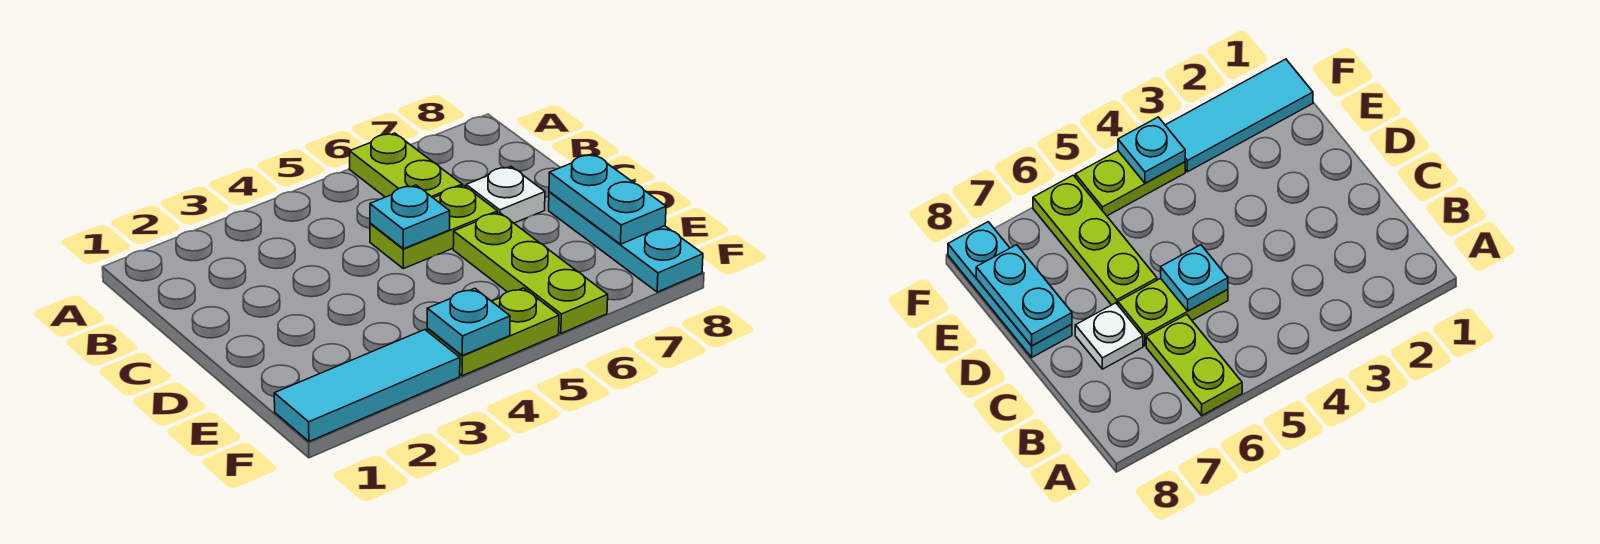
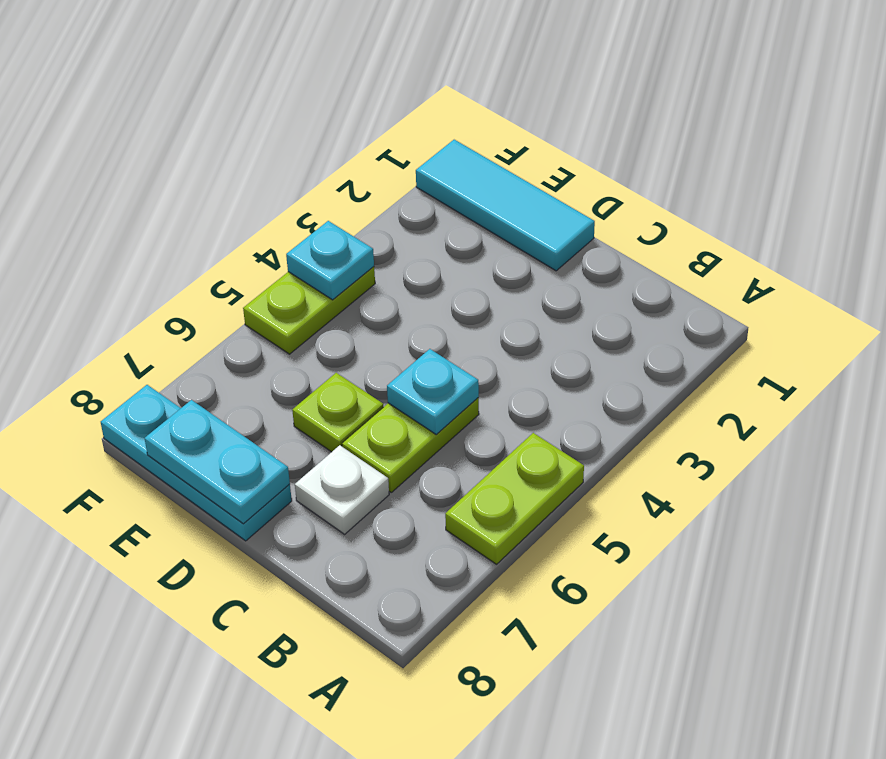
lime plate A6:B6 level 1 -> lime plate A5:A6 level 1
lime plate D6:F6 level 1 -> lime plate D6 level 1
cyan tile F1:F3 level 1 -> cyan tile D1:F1 level 1

